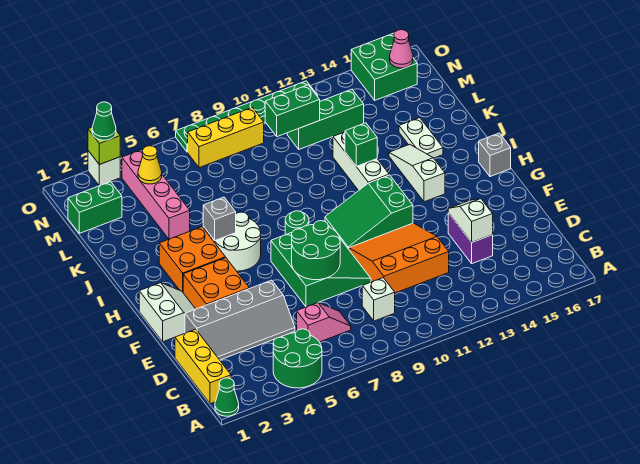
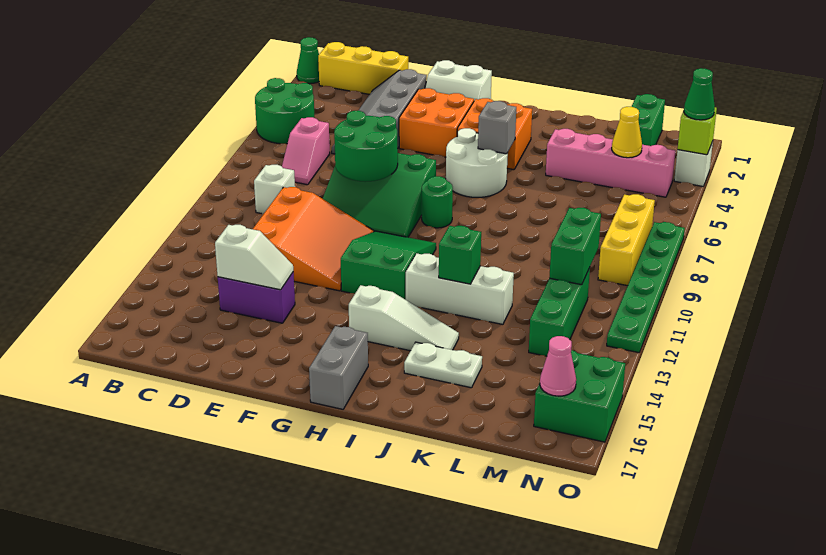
grey brick H17 level 1 -> grey brick H16:H17 level 1

